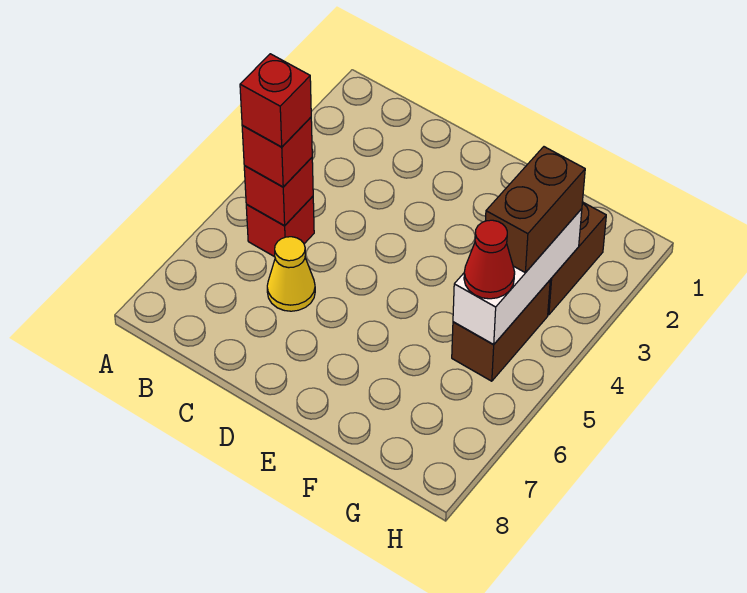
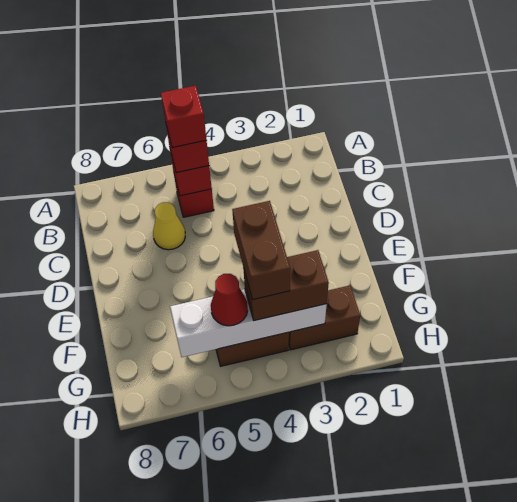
none -> brown brick F4:G4 level 4
white brick G3:G5 level 2 -> white brick G3:G6 level 2

